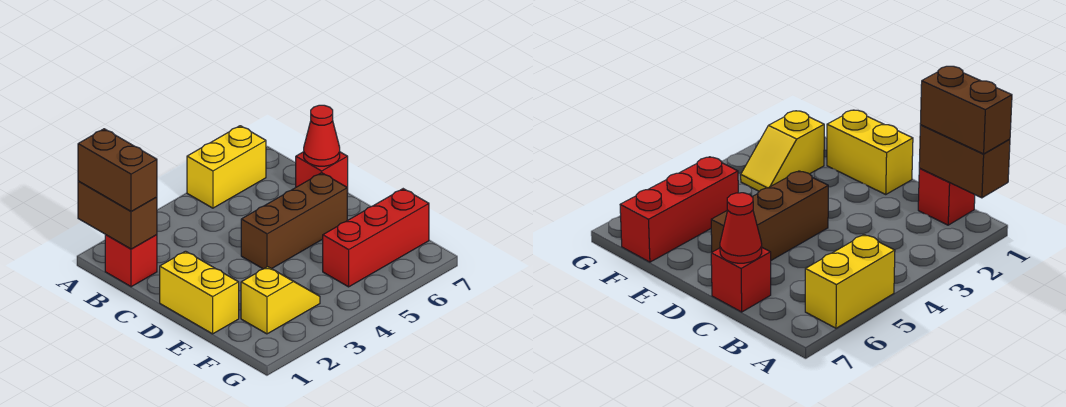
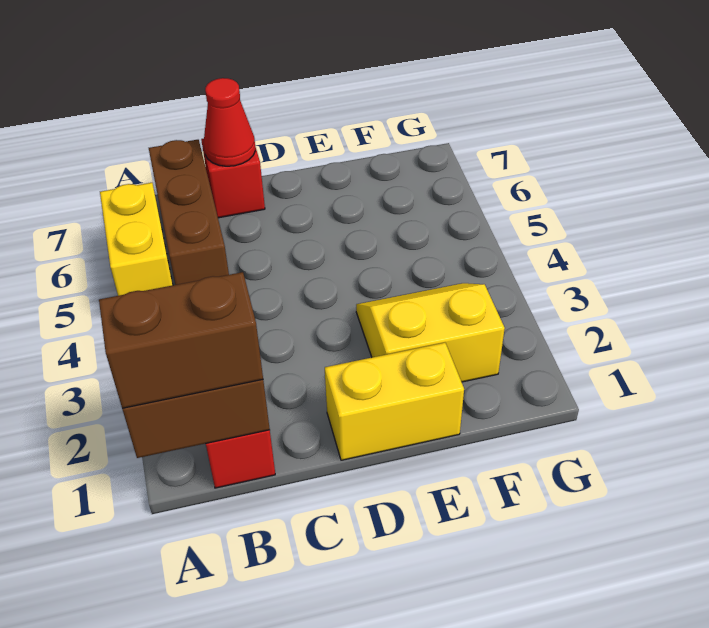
brown brick D4:D6 level 1 -> brown brick B5:B7 level 1
yellow slope F2:F3 level 1 top 2 -> yellow slope E2:F3 level 1 top 2
red brick F5:F7 level 1 -> none

